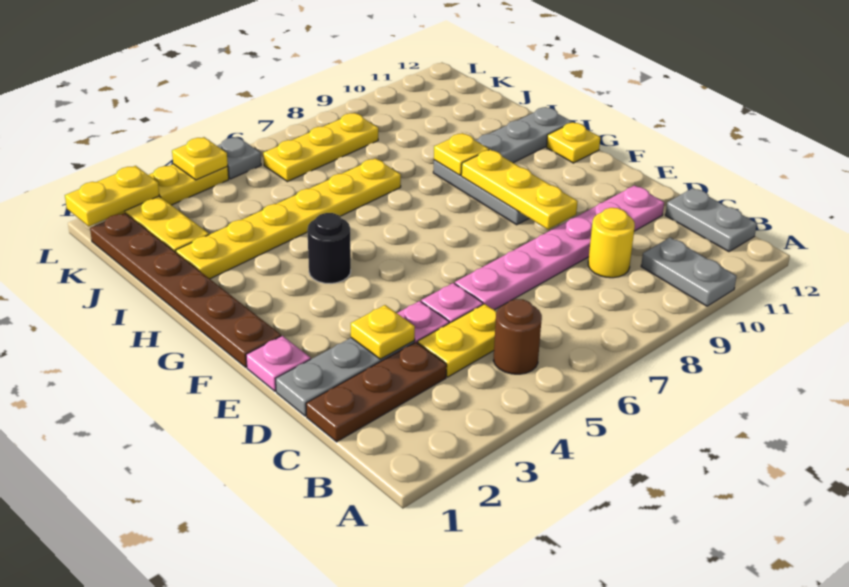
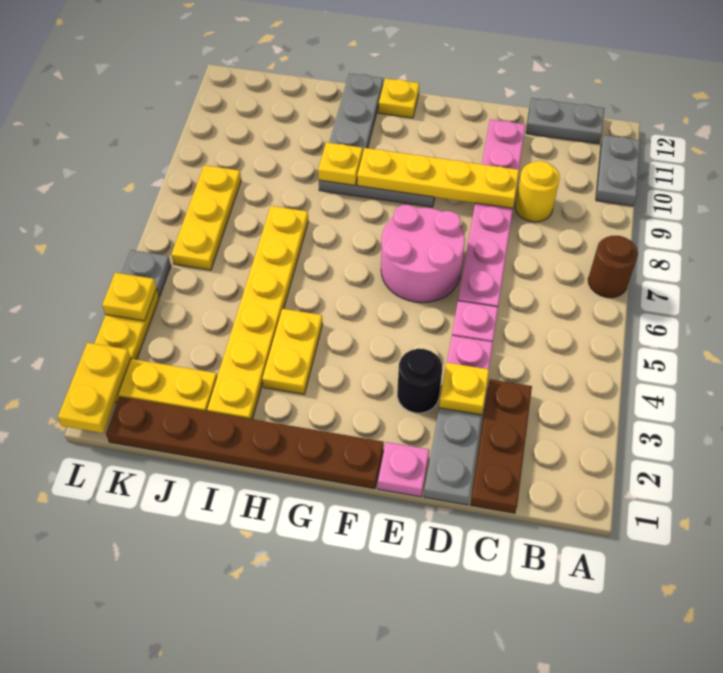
grey plate A10:B10 level 1 -> grey plate A10:A11 level 1
brown round brick B5 level 1 -> brown round brick A7 level 1
yellow plate C4:C5 level 1 -> yellow plate H3:H4 level 1
none -> pink round brick E6:F7 level 1
yellow plate E9:G9 level 2 -> yellow plate D9:G9 level 2
black round brick G4 level 1 -> black round brick E3 level 1

